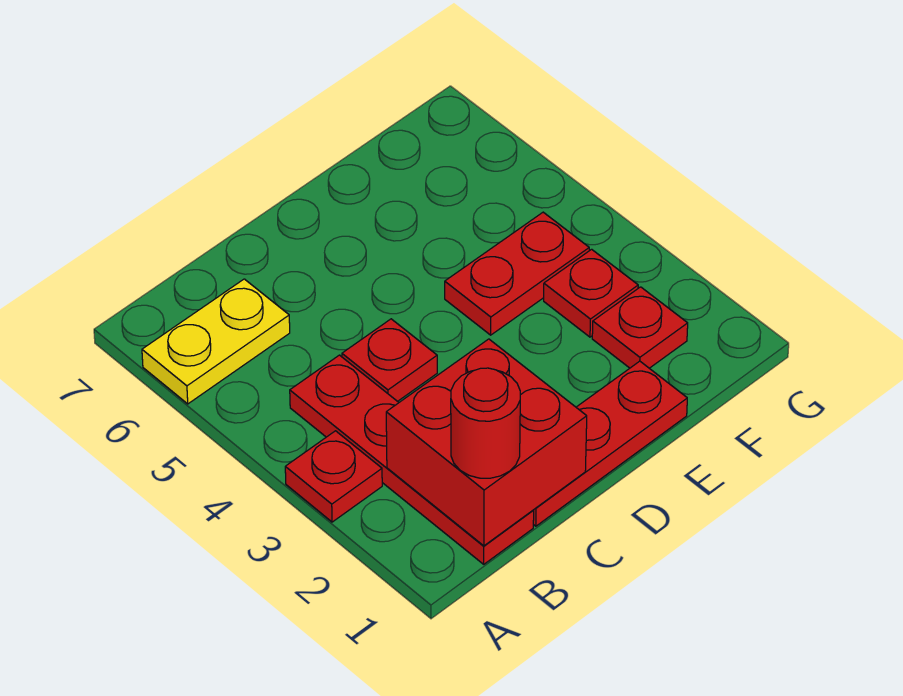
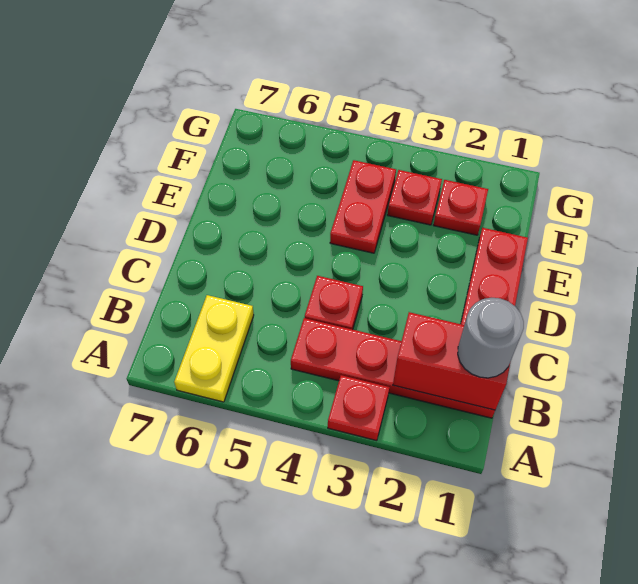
red brick B1:C2 level 2 -> red brick B1:B2 level 2
red round brick B1 level 3 -> grey round brick B1 level 3

